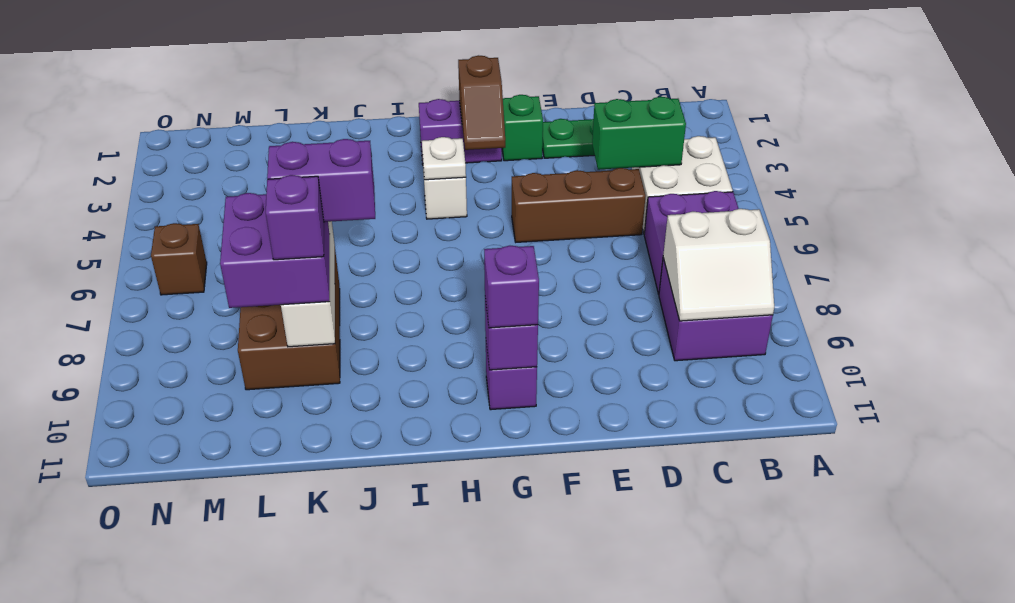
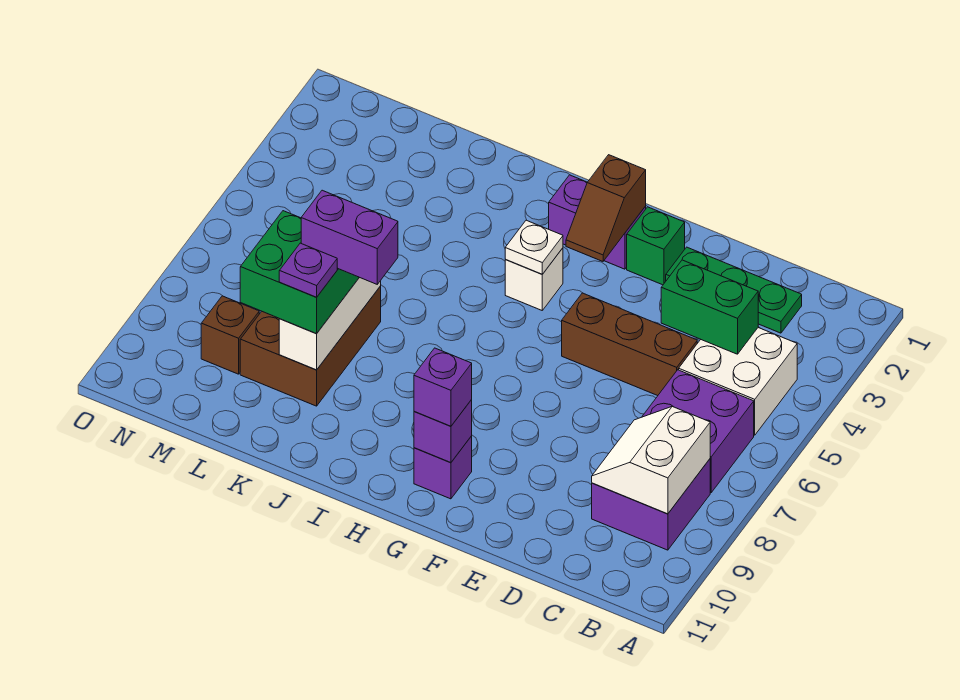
white slope B8:C9 level 2 top 8 -> white slope B8:C9 level 2 top B
purple brick K8:L9 level 3 -> green brick K8:L9 level 3
purple brick K9 level 4 -> purple plate K9 level 4
brown brick N6 level 1 -> brown brick M9 level 1

